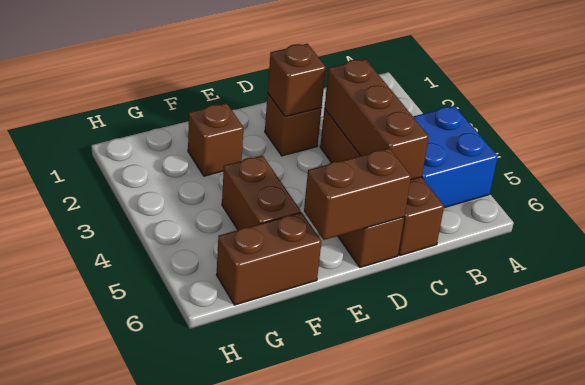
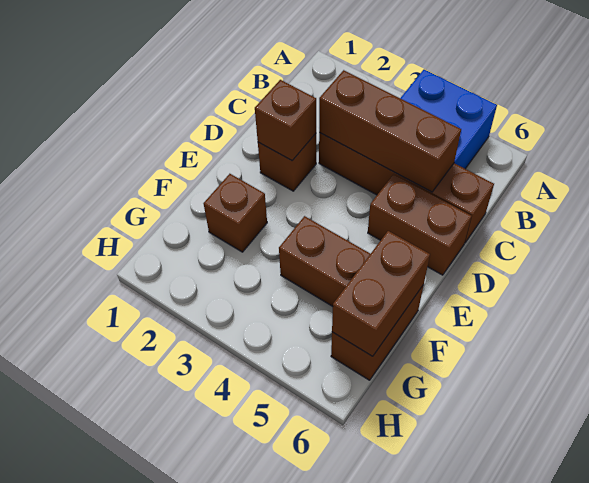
brown brick D6:E6 level 2 -> brown brick F6:G6 level 2

